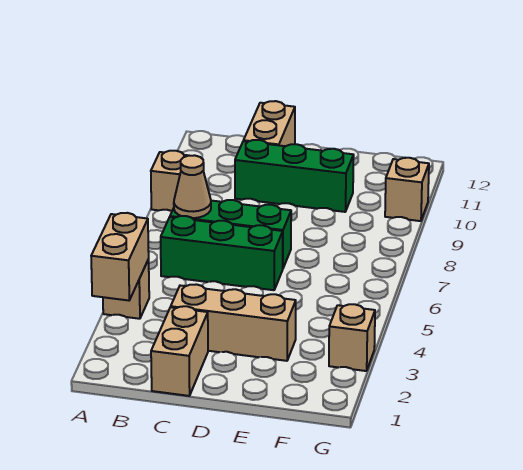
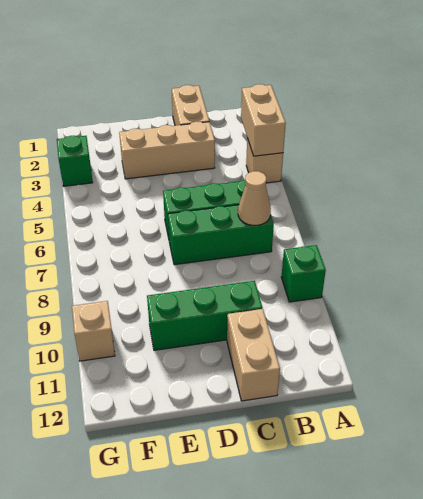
tan brick A9 level 1 -> green brick A9 level 1
tan brick G3 level 1 -> green brick G3 level 1

